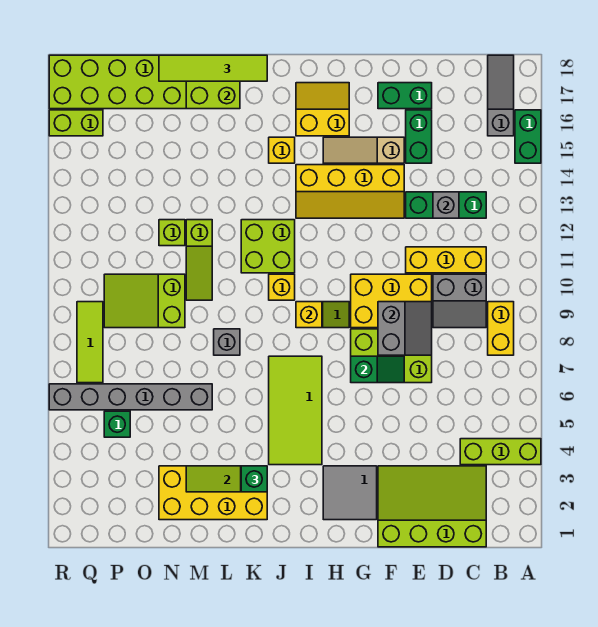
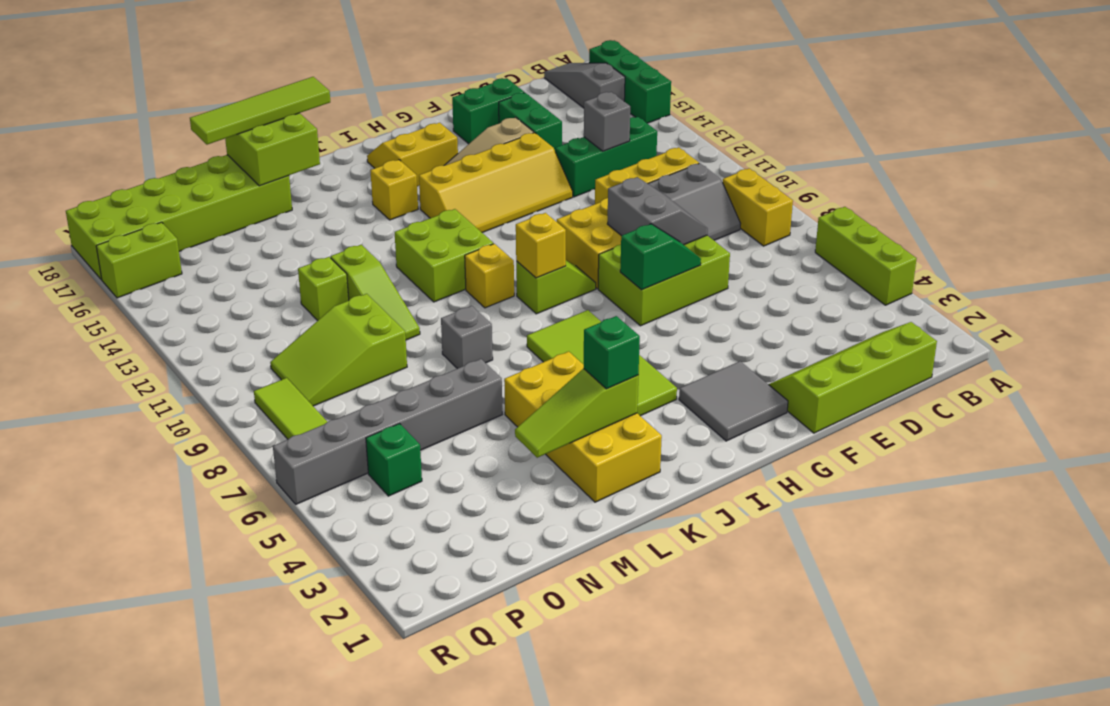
lime brick A4:C4 level 1 -> lime brick A4:A6 level 1
green brick A15:A16 level 1 -> green brick A15:A17 level 1
lime slope C1:F3 level 1 top 1 -> lime slope C1:F2 level 1 top 1
yellow brick K2:N3 level 1 -> yellow brick K2:L5 level 1

